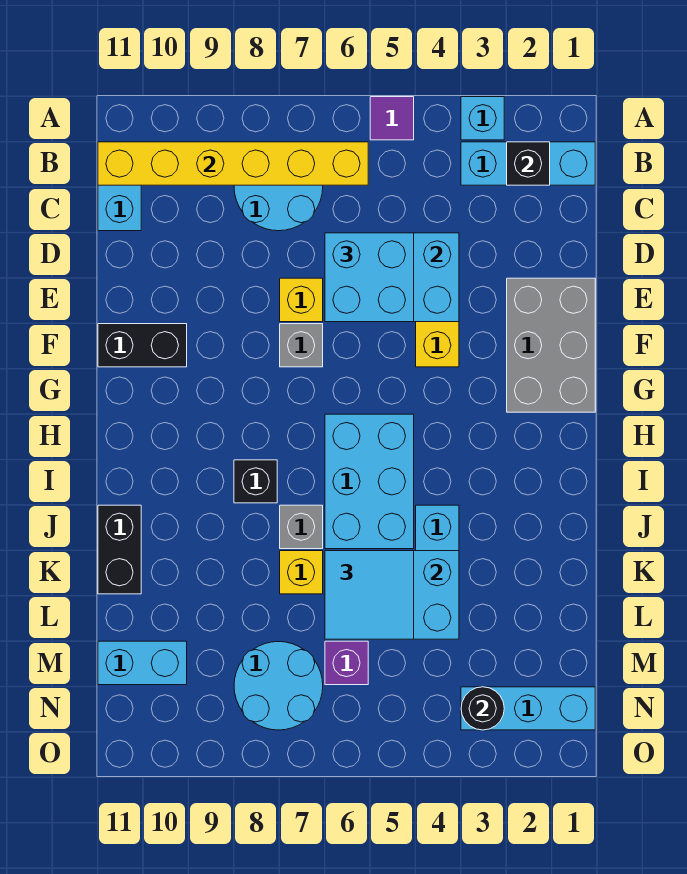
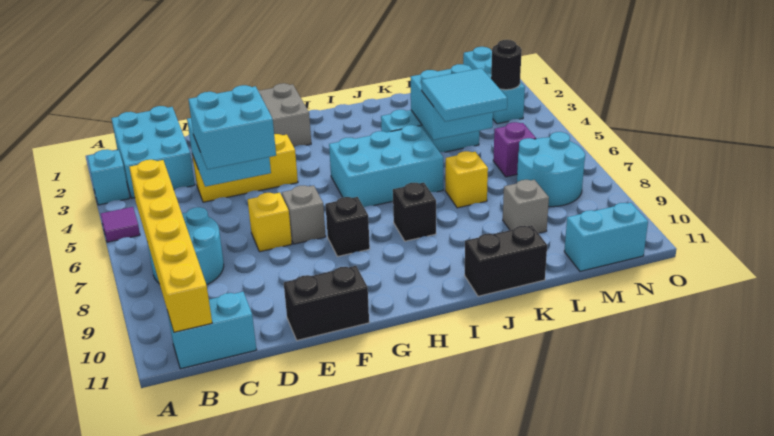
cyan brick B1:B3 level 1 -> cyan brick B1:C3 level 1
black brick B2 level 2 -> black brick G8 level 1
black brick F10:F11 level 1 -> black brick E11:F11 level 1
grey brick J7 level 1 -> grey brick L9 level 1
cyan brick M10:M11 level 1 -> cyan brick M11:N11 level 1

